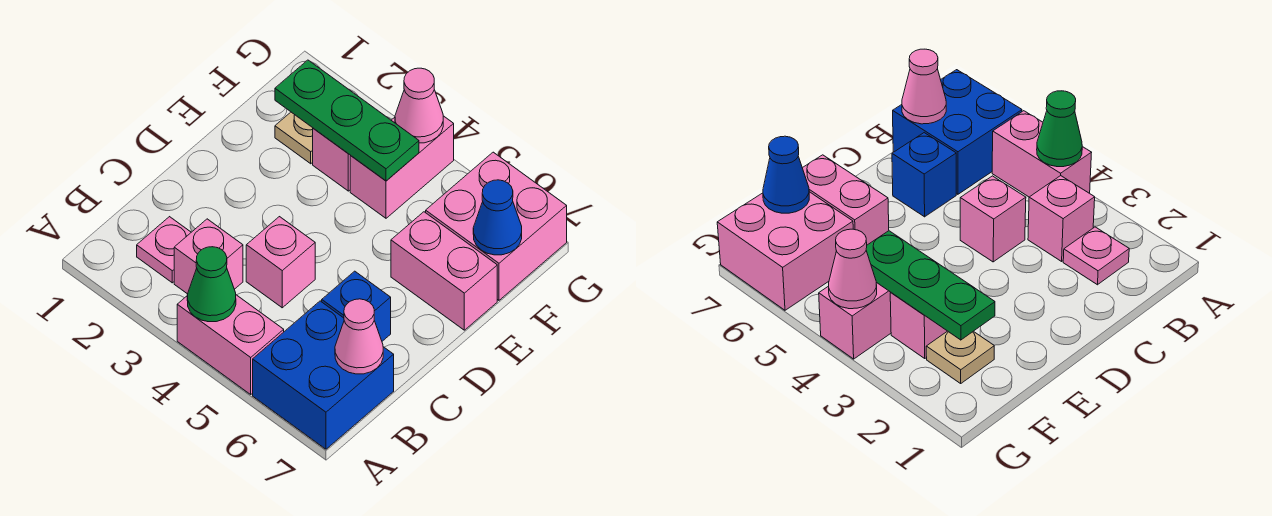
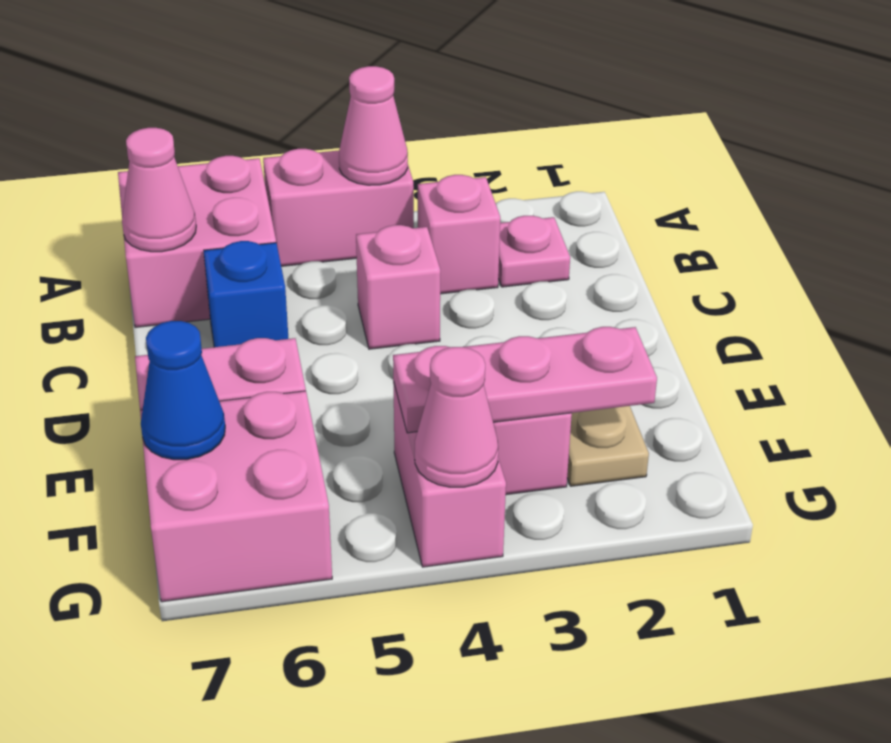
green cone A4 level 2 -> pink cone A4 level 2
blue brick A6:B7 level 1 -> pink brick A6:B7 level 1
green plate F2:F4 level 2 -> pink plate F2:F4 level 2

